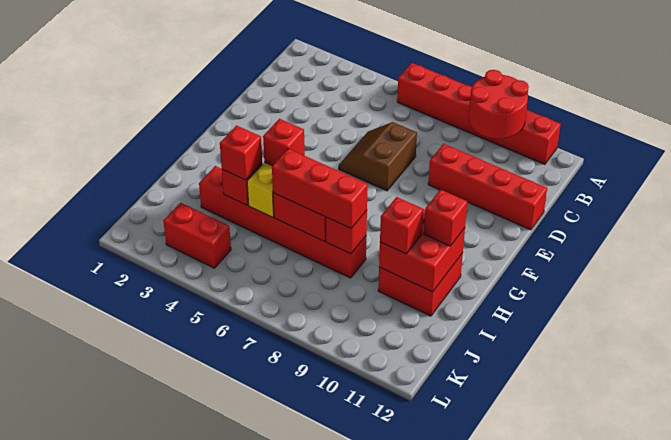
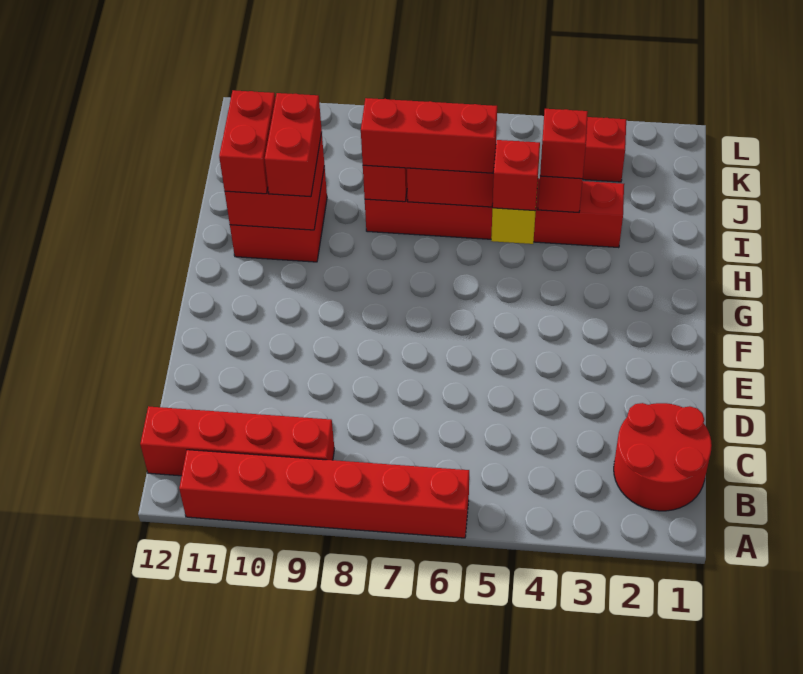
red round brick A9:B10 level 2 -> red round brick B1:C2 level 1
brown slope D6:E7 level 1 top 7 -> none
red brick D9:D12 level 1 -> red brick B9:B12 level 1
red brick H11 level 3 -> red brick H11:I11 level 3
red brick I10 level 3 -> red brick H10:I10 level 3

